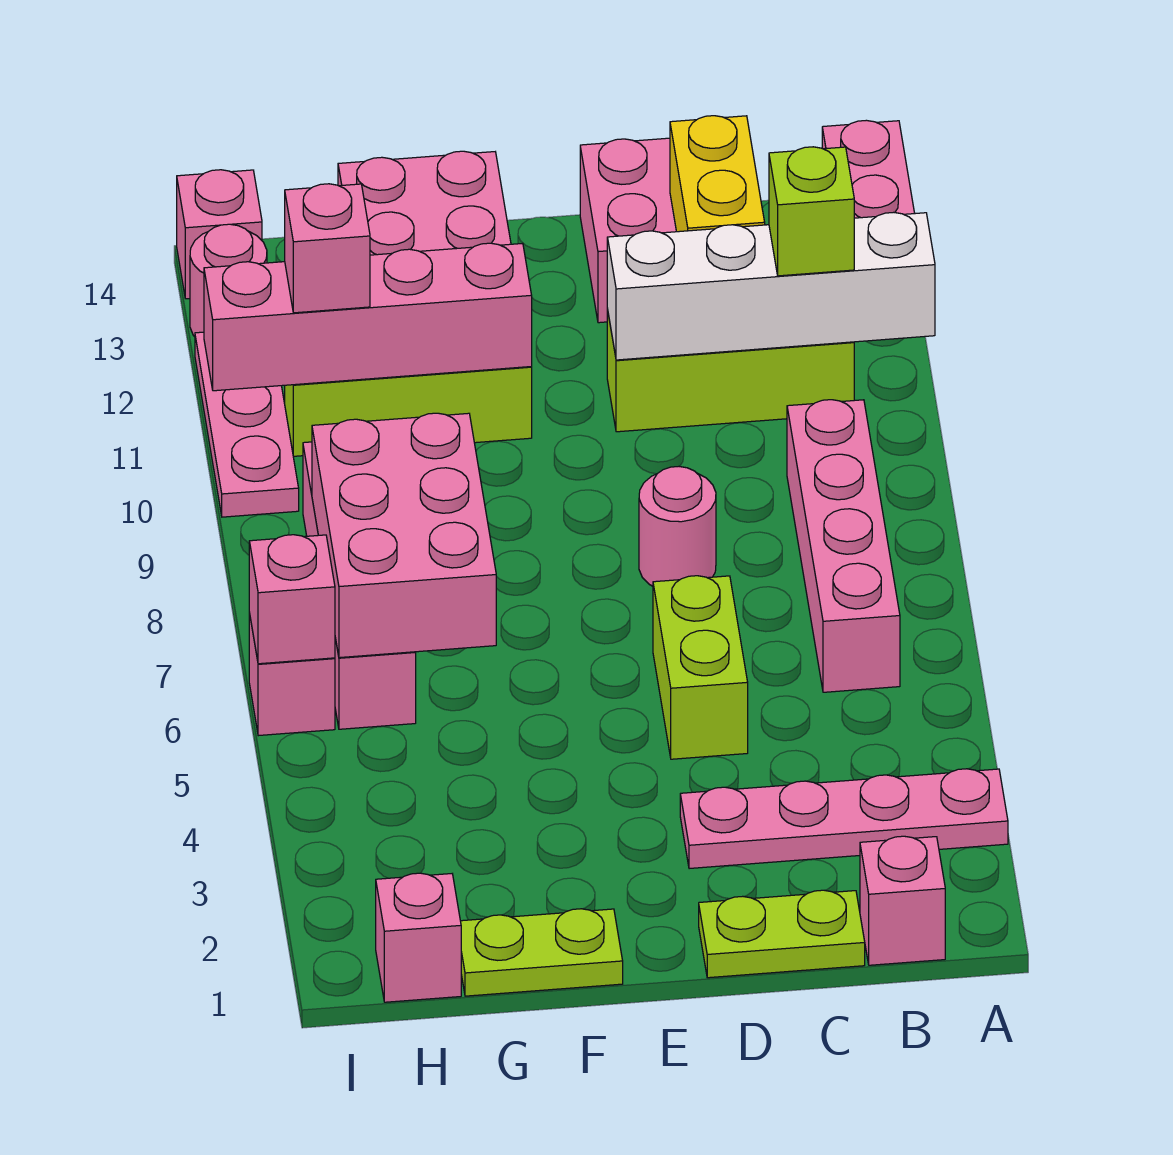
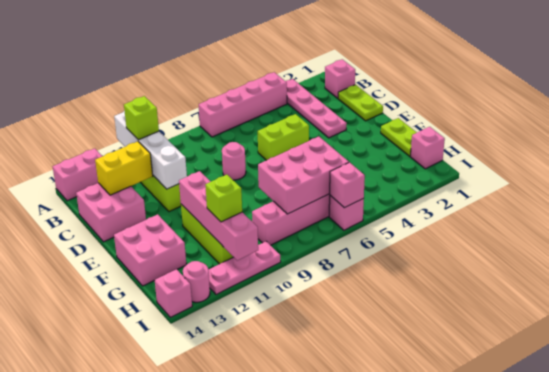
pink brick B6:B9 level 1 -> pink brick A4:A7 level 1
pink brick H11 level 3 -> lime brick H11 level 3

